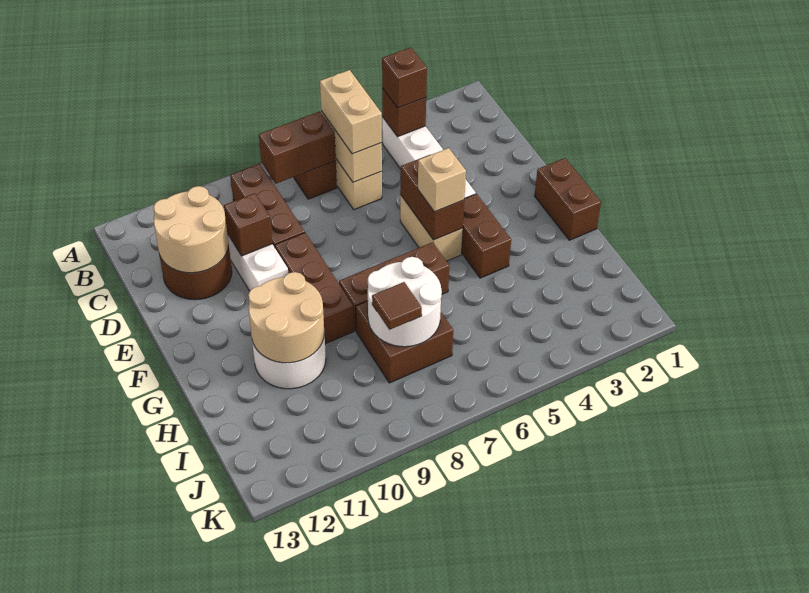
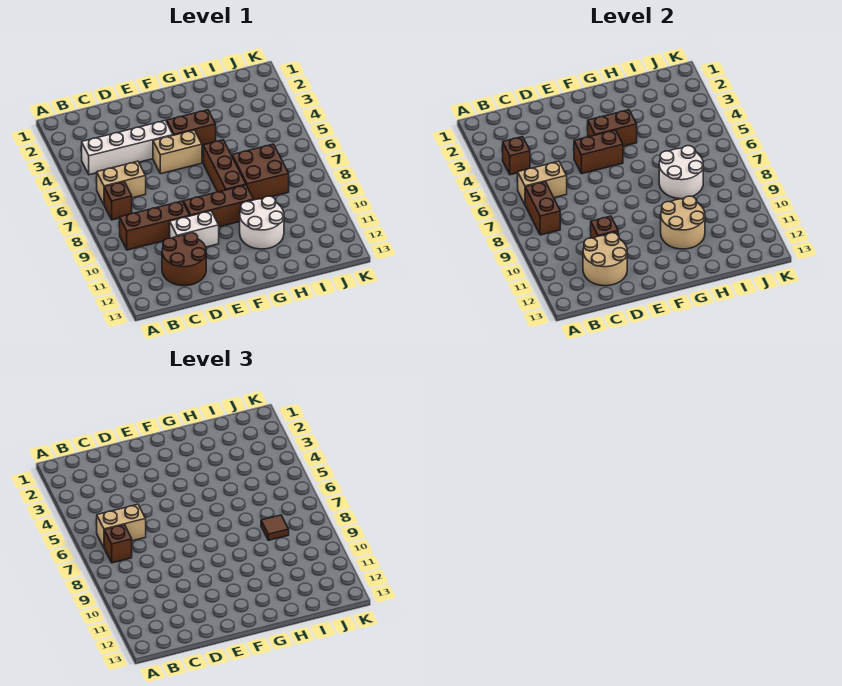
brown brick B4 level 3 -> brown brick B7 level 3
brown brick F1:G1 level 1 -> brown brick F4:G4 level 2
tan brick F5 level 3 -> none

